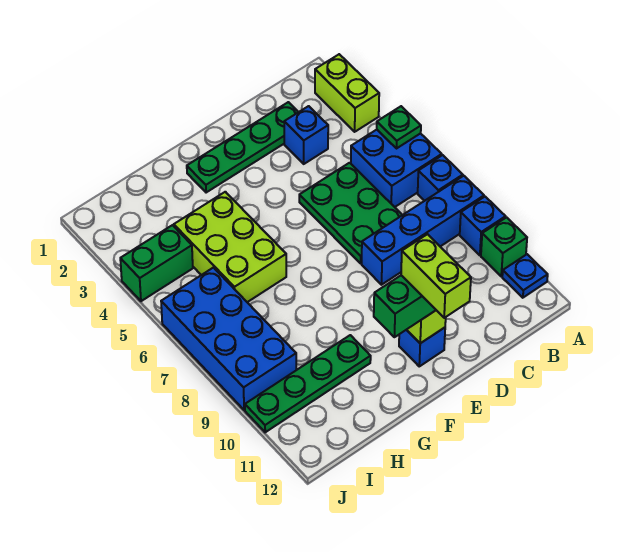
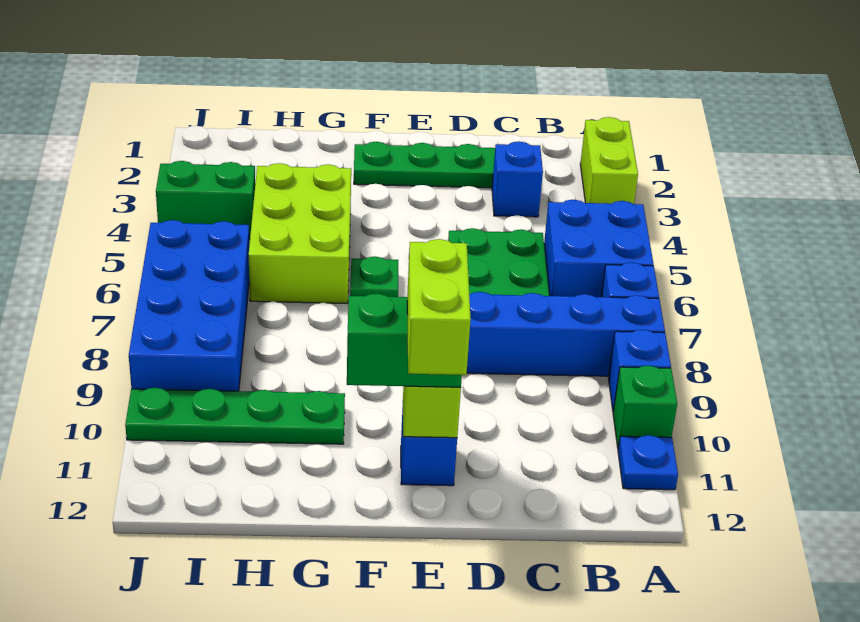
green plate A5 level 2 -> green plate F6 level 1

